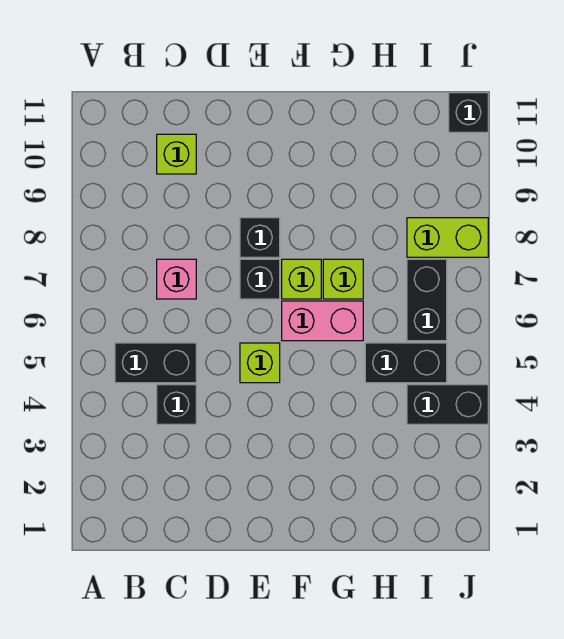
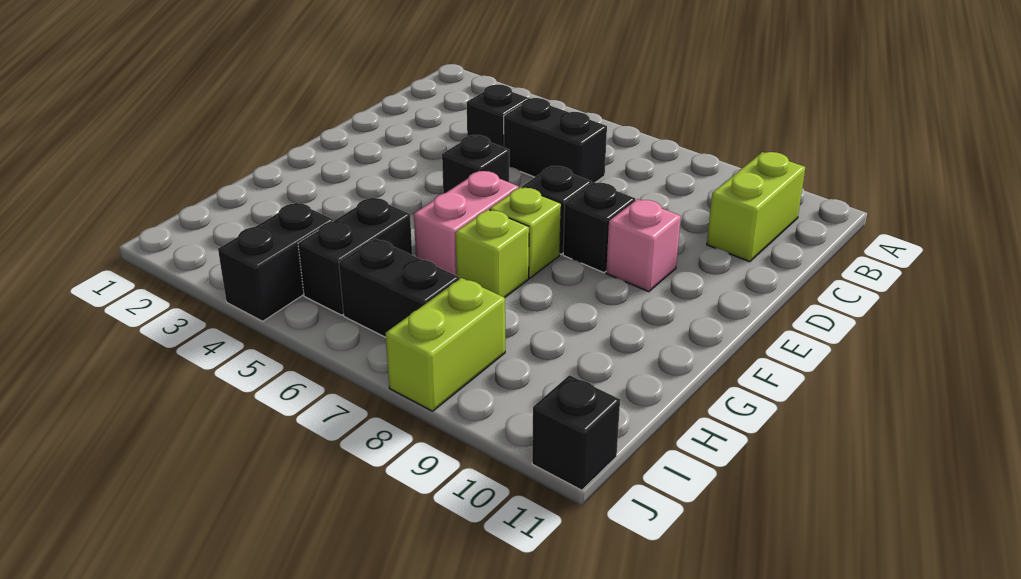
black brick B5:C5 level 1 -> black brick C5:C6 level 1
pink brick C7 level 1 -> pink brick E9 level 1
lime brick C10 level 1 -> lime brick B10:C10 level 1
lime brick E5 level 1 -> black brick E5 level 1

